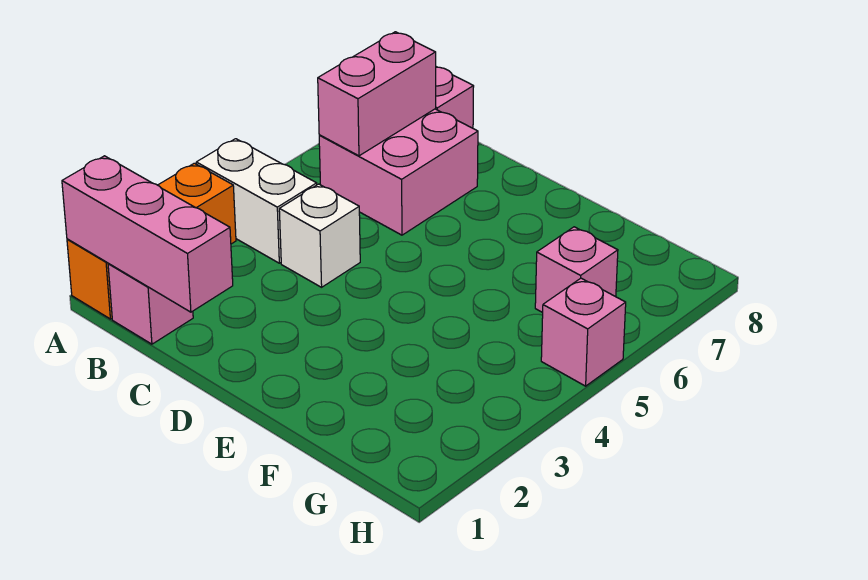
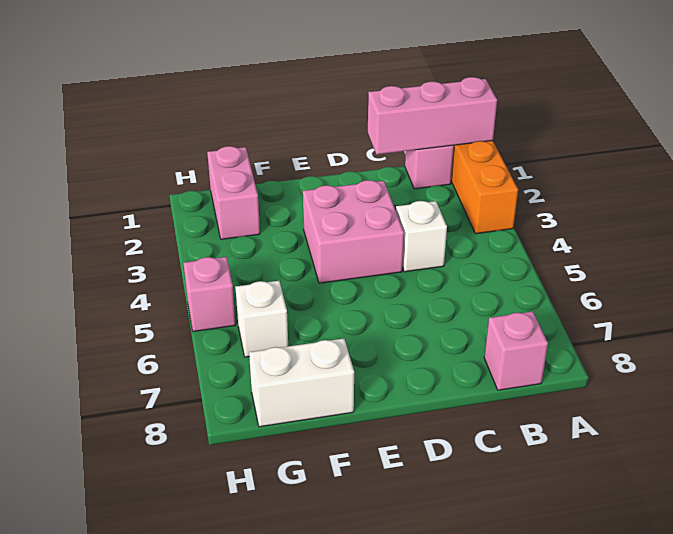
white brick A4:B4 level 1 -> white brick F8:G8 level 1
pink brick B6:C7 level 1 -> pink brick D3:E4 level 1
pink brick B6:B7 level 2 -> pink brick G1:G2 level 1
pink brick G6 level 1 -> white brick G6 level 1

